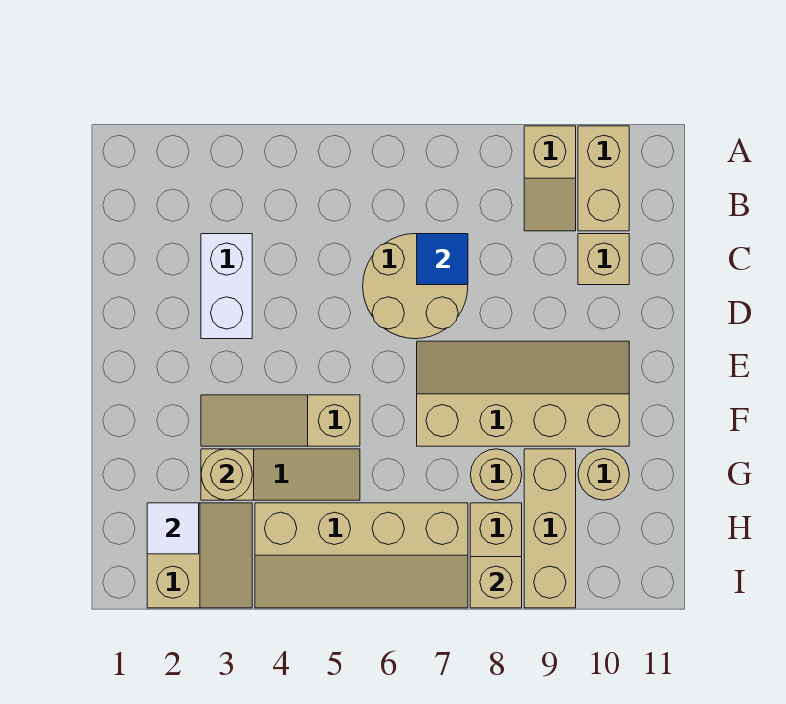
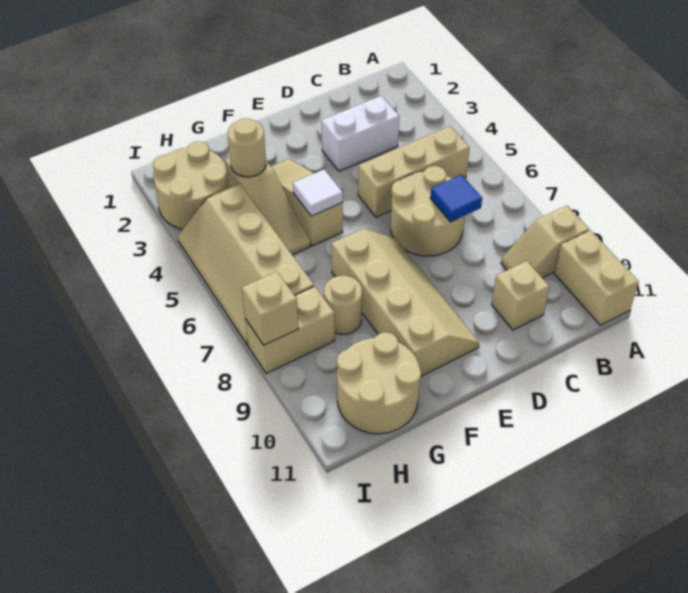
tan brick A10:B10 level 1 -> tan brick A10:A11 level 1
tan brick G9:I9 level 1 -> tan brick B5:D5 level 1
tan round brick G10 level 1 -> tan round brick G10:H11 level 1
tan slope H2:I3 level 1 top 2 -> tan round brick H2:I3 level 1
white tile H2 level 2 -> white tile F5 level 2

